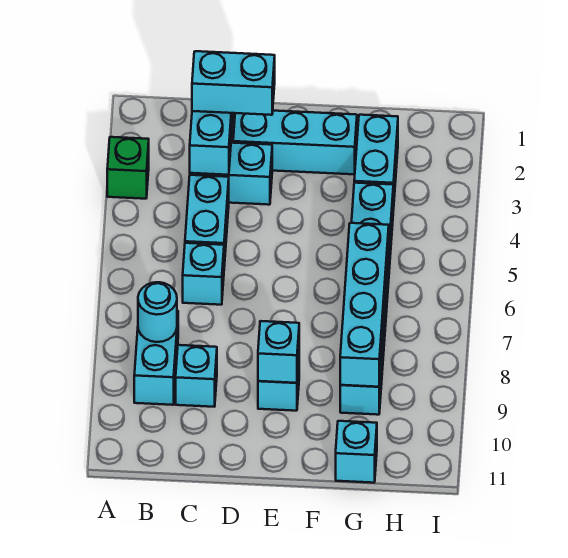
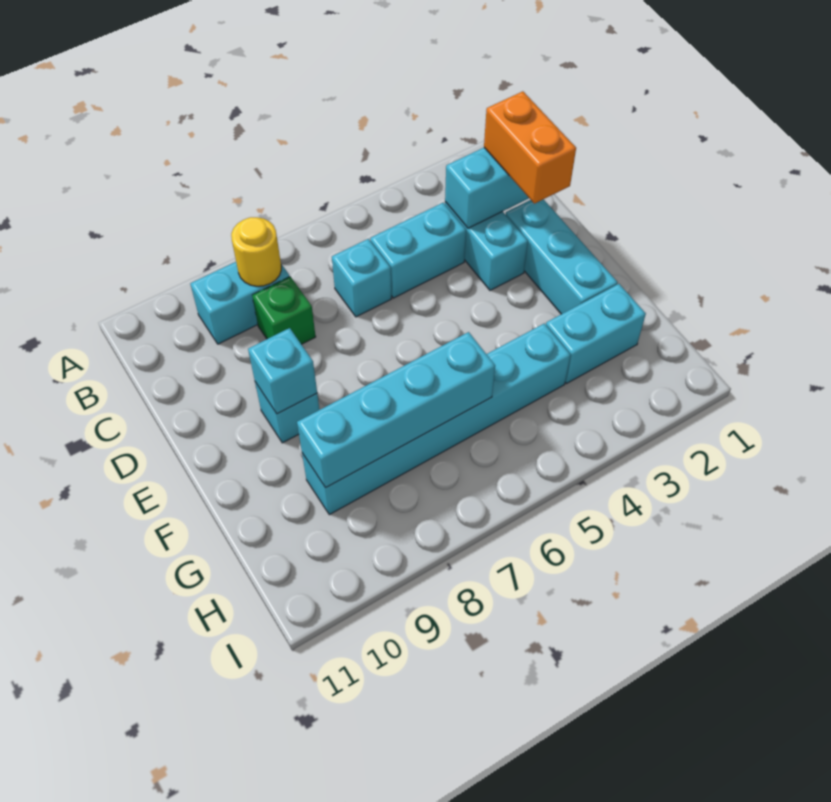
green brick A3 level 1 -> green brick C8 level 1
cyan round brick B8 level 2 -> yellow round brick B8 level 2
cyan brick C2:D2 level 3 -> orange brick C2:D2 level 3
cyan brick C9 level 1 -> none
cyan brick G11 level 1 -> none

